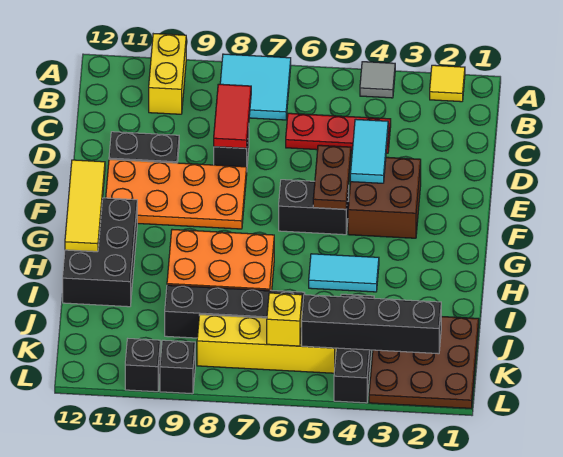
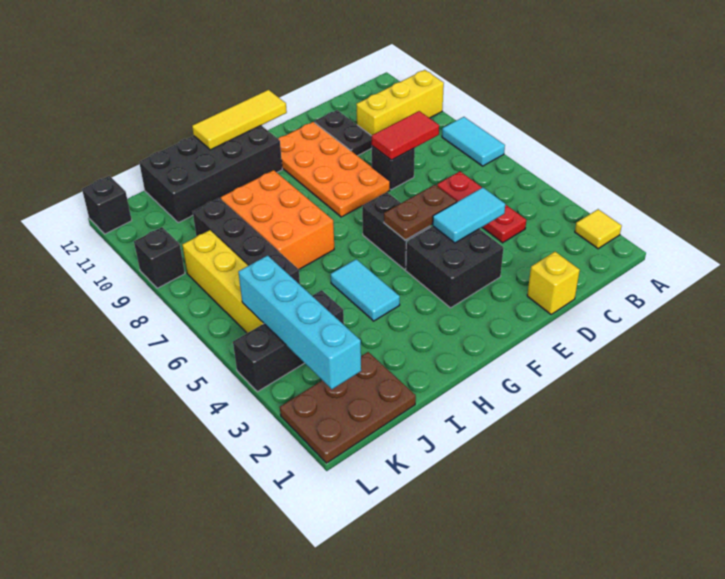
grey tile A4 level 1 -> none
cyan tile A7:B8 level 1 -> cyan tile A7:A8 level 1
yellow brick A10:B10 level 1 -> yellow brick A10:C10 level 1
brown brick E3:F4 level 1 -> black brick E3:F4 level 1
black brick G11:I12 level 1 -> black brick G11:J12 level 1
brown plate J1:L3 level 1 -> brown plate J1:L2 level 1
black brick K2:K5 level 2 -> cyan brick K2:K5 level 2
yellow brick K6 level 2 -> yellow brick D1 level 1
black brick L10 level 1 -> black brick L12 level 1

